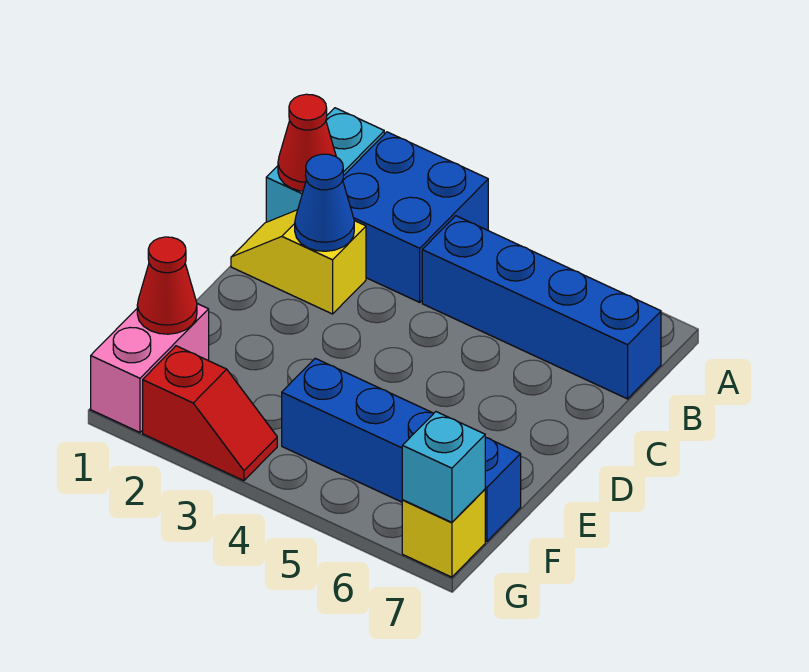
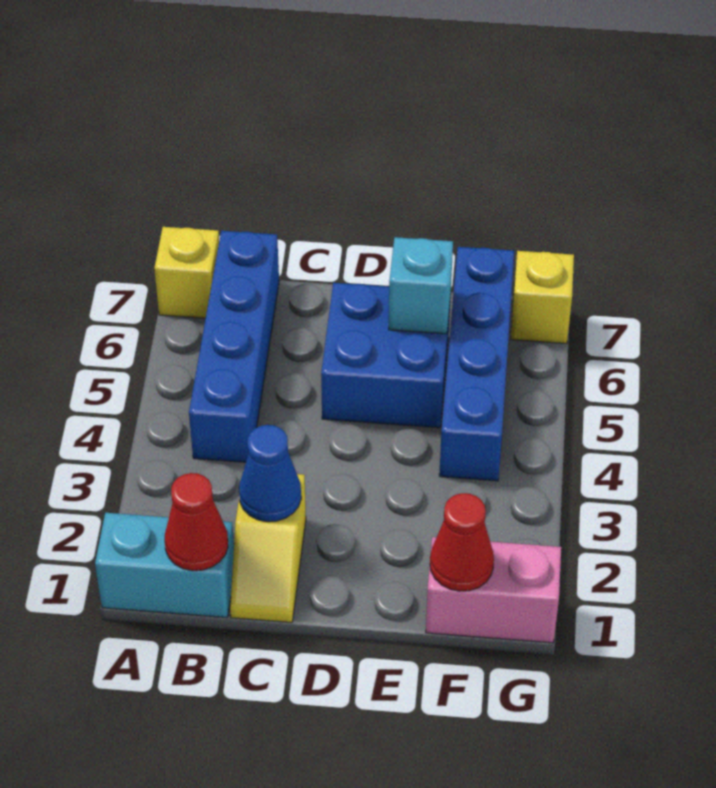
blue brick A2:B3 level 1 -> blue brick D5:E6 level 1
none -> yellow brick A7 level 1
red slope G2:G3 level 1 top 2 -> none
cyan brick G7 level 2 -> cyan brick E6 level 2

